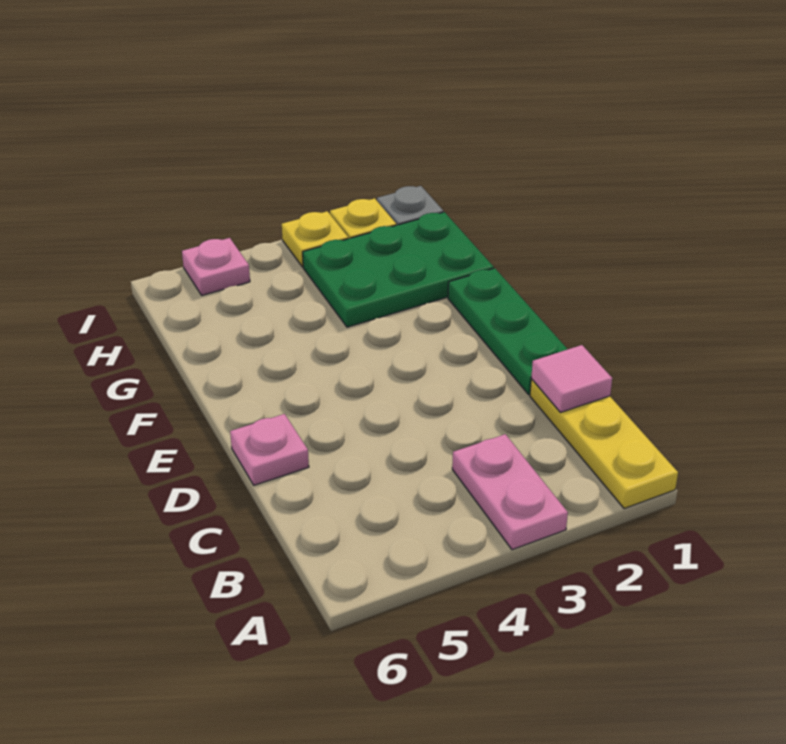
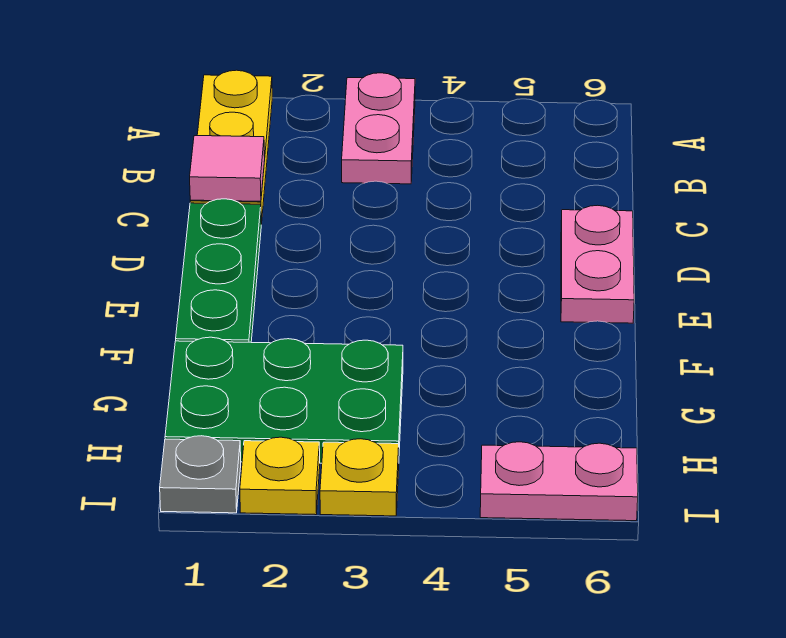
pink plate D6 level 1 -> pink plate D6:E6 level 1
pink plate I5 level 1 -> pink plate I5:I6 level 1

